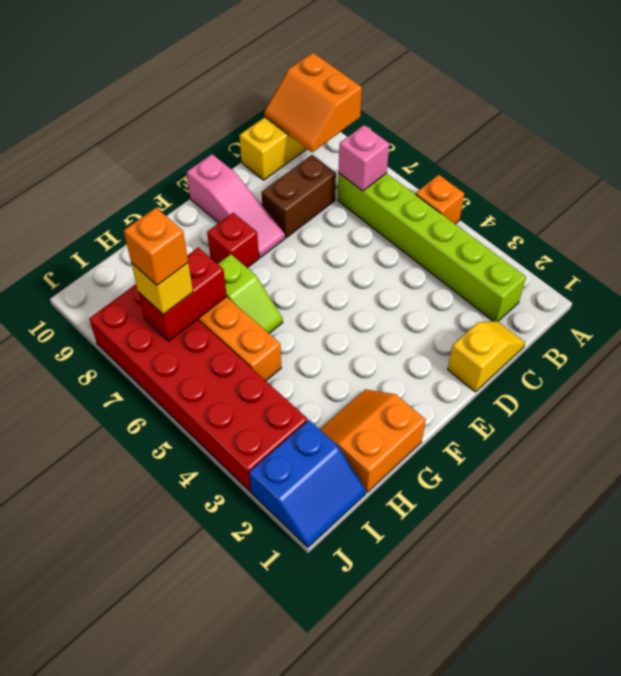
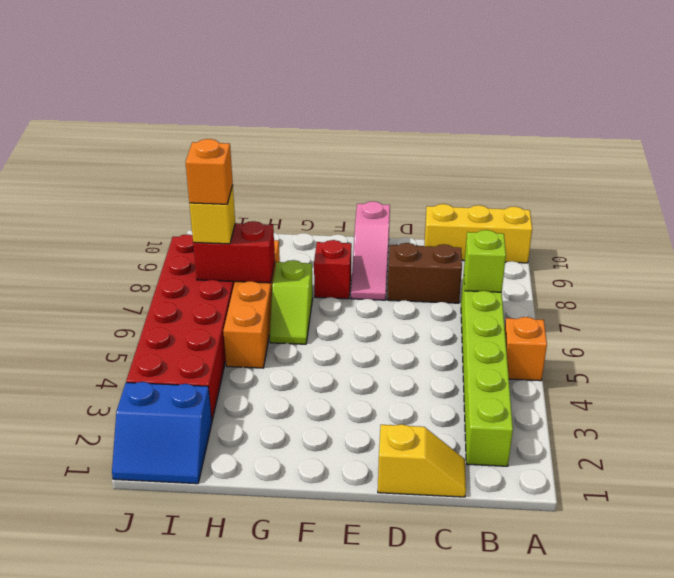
orange slope A9:B10 level 2 top A -> none
pink brick B7 level 2 -> lime brick B7 level 2
orange slope G1:H2 level 1 top 1 -> none

